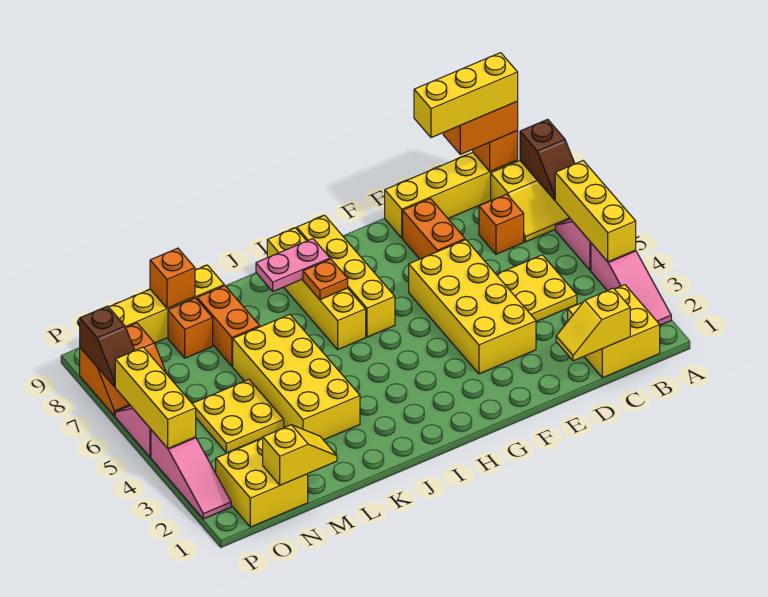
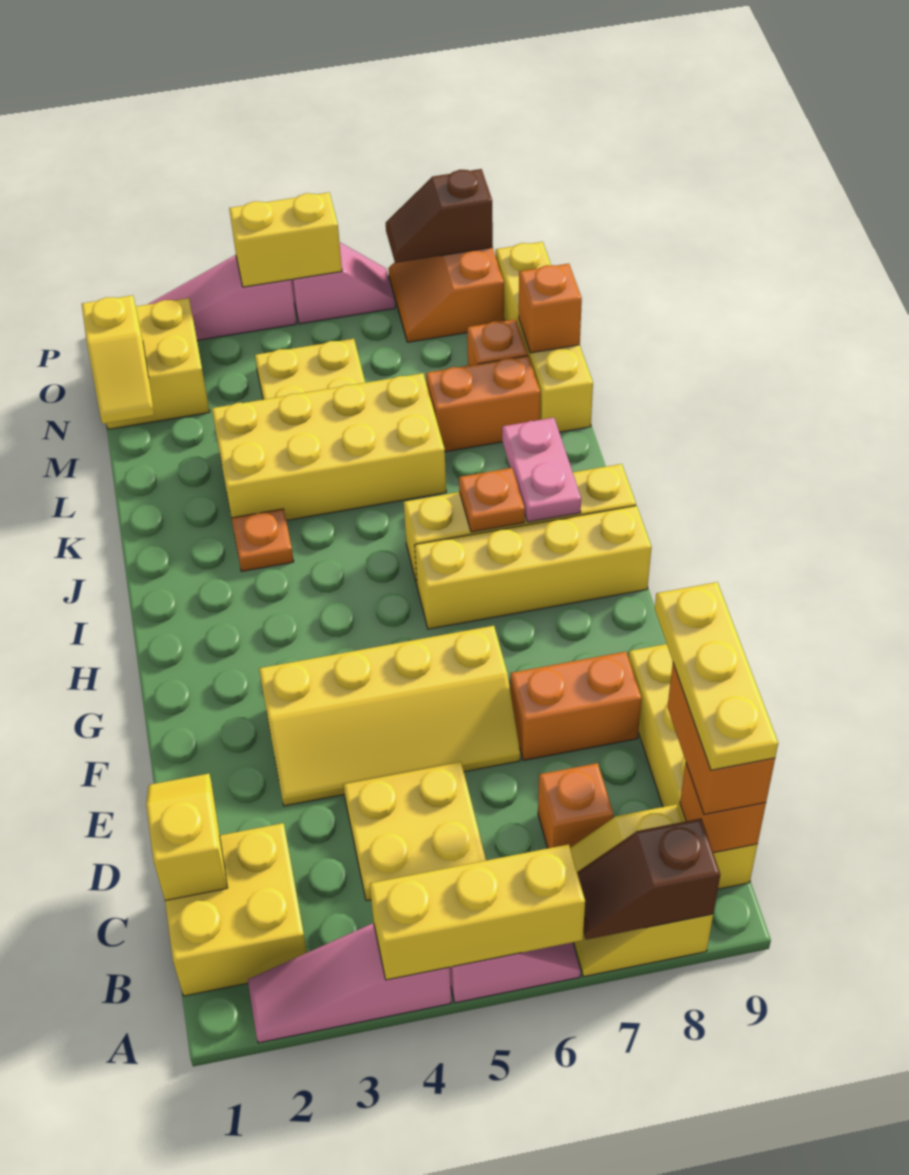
yellow brick B9:D9 level 4 -> yellow plate B9:D9 level 4
yellow brick E3:F6 level 1 -> yellow slope E3:F6 level 1 top F
none -> orange plate J3 level 1
yellow brick P4:P6 level 2 -> yellow brick P4:P5 level 2

